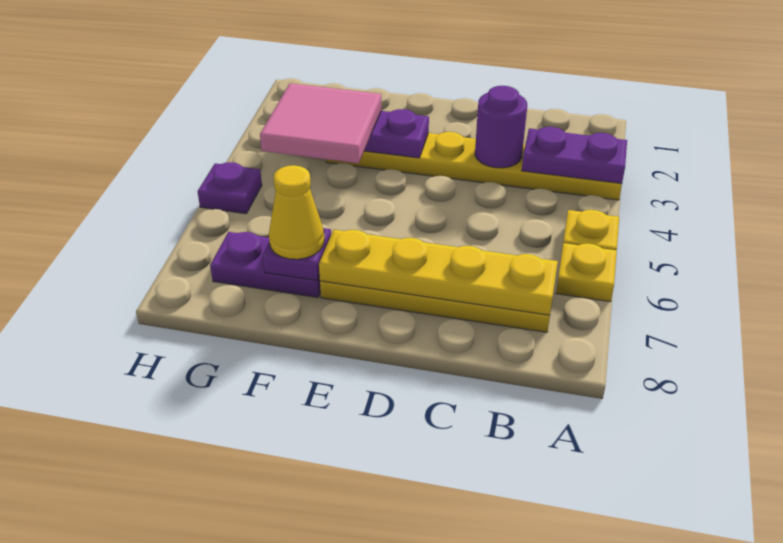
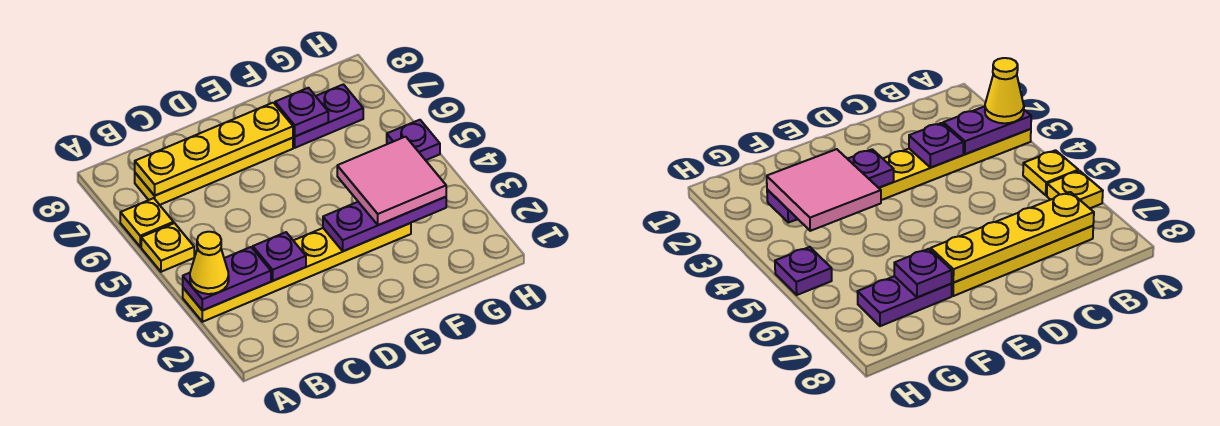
purple round brick C3 level 2 -> purple plate C3 level 2
yellow cone F7 level 3 -> yellow cone A3 level 3

